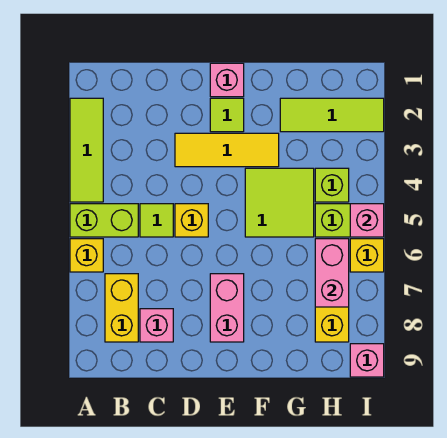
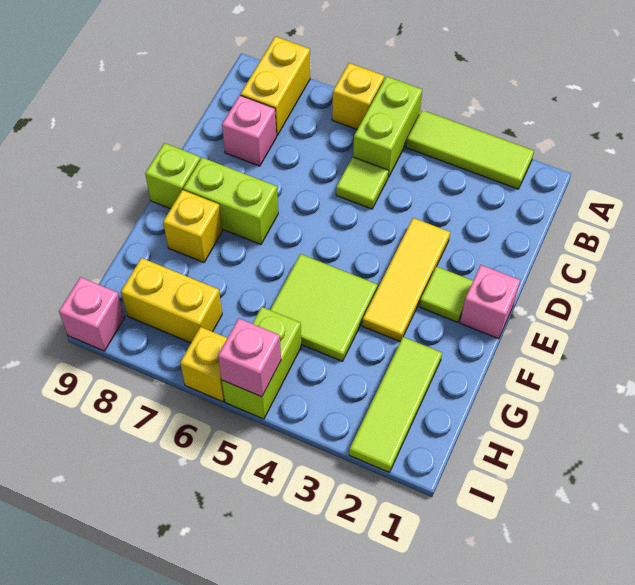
yellow brick B7:B8 level 1 -> yellow brick A8:B8 level 1
yellow brick D5 level 1 -> yellow brick F8 level 1
pink brick E7:E8 level 1 -> lime brick E7:E8 level 1
lime brick H4 level 1 -> lime brick E9 level 1
pink brick H6:H7 level 2 -> none

